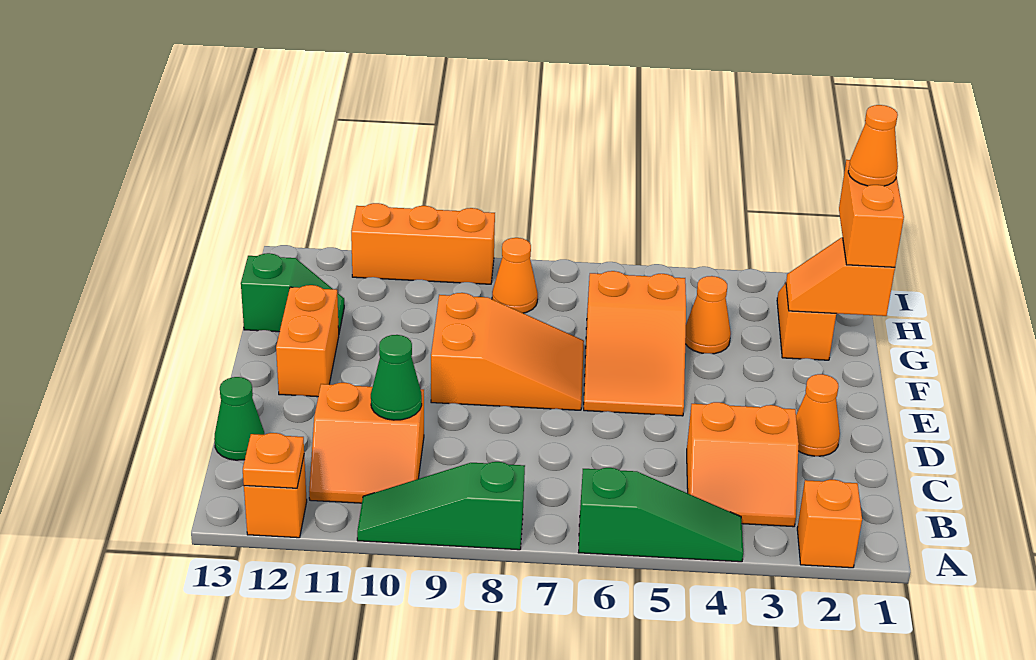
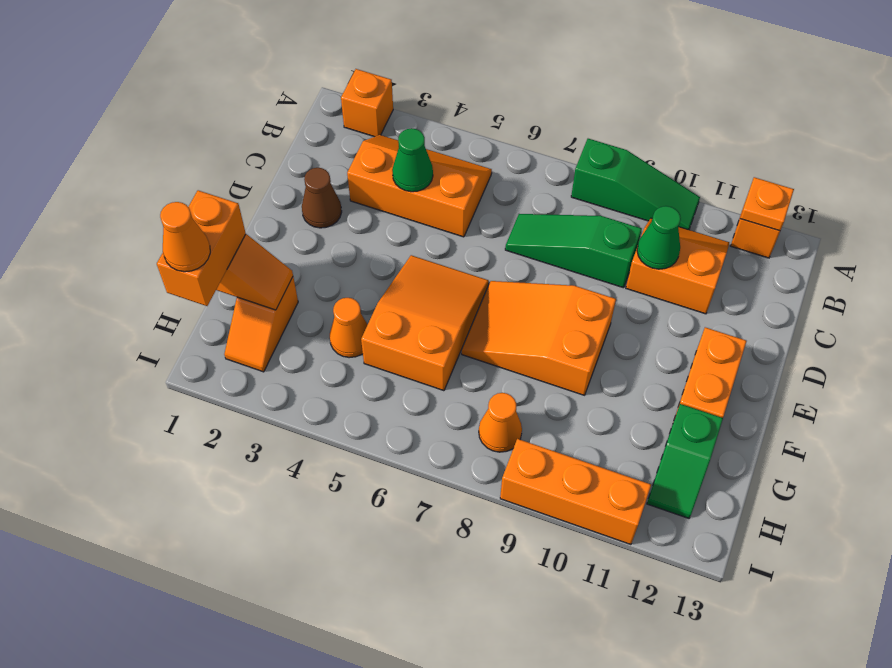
green slope A4:A6 level 1 top 6 -> green slope C7:C9 level 1 top 9
orange slope B3:C4 level 1 top C -> orange slope B3:C5 level 1 top C
green cone C13 level 1 -> green cone C4 level 2
orange cone D2 level 1 -> brown cone D2 level 1
green slope G12:G13 level 1 top 13 -> green slope G12:H12 level 1 top G

